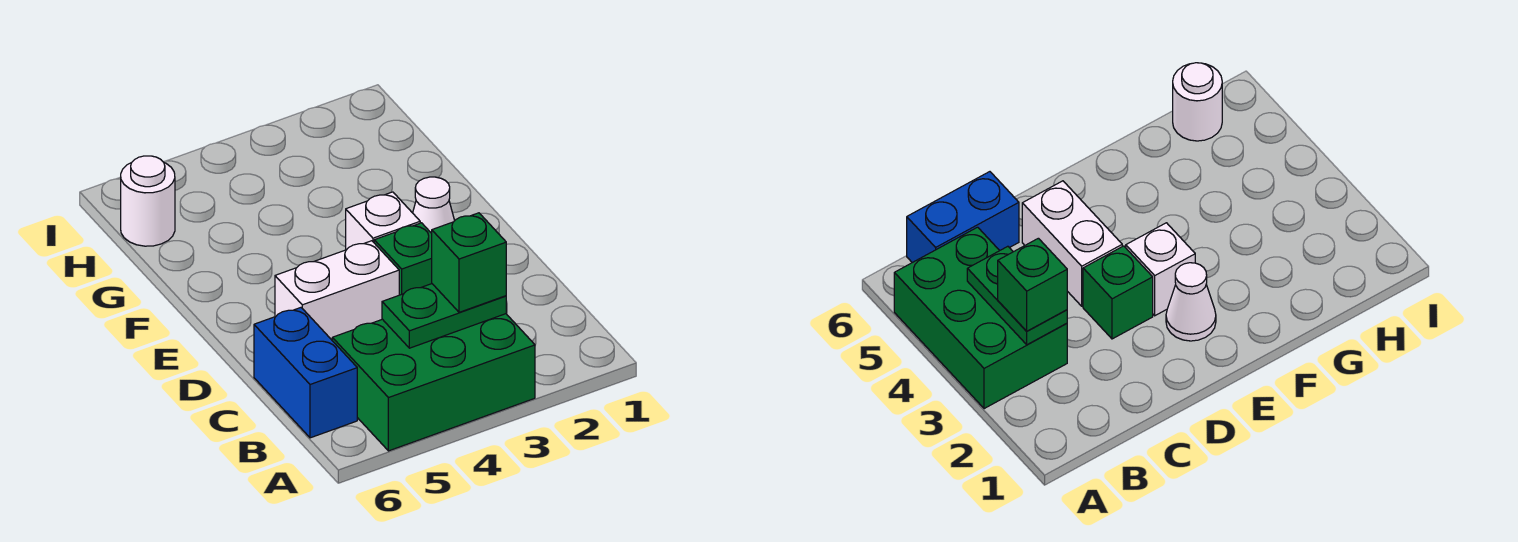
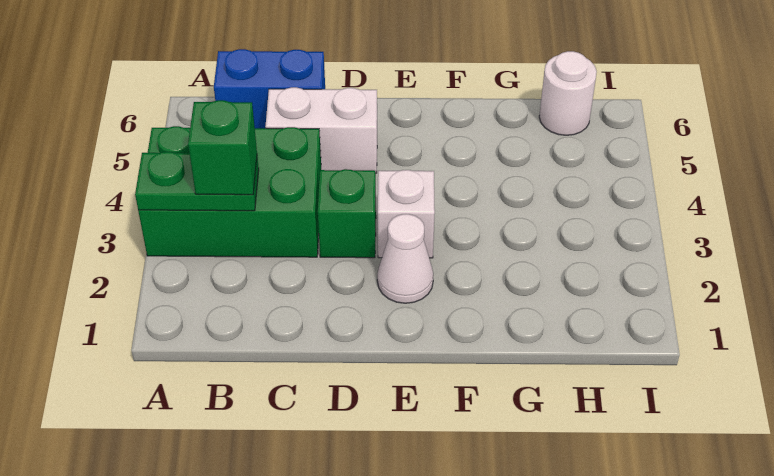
green brick A3:B5 level 1 -> green brick A3:C4 level 1
green plate B3:B4 level 2 -> green plate A3:B3 level 2
white brick D4:D5 level 1 -> white brick C5:D5 level 1

